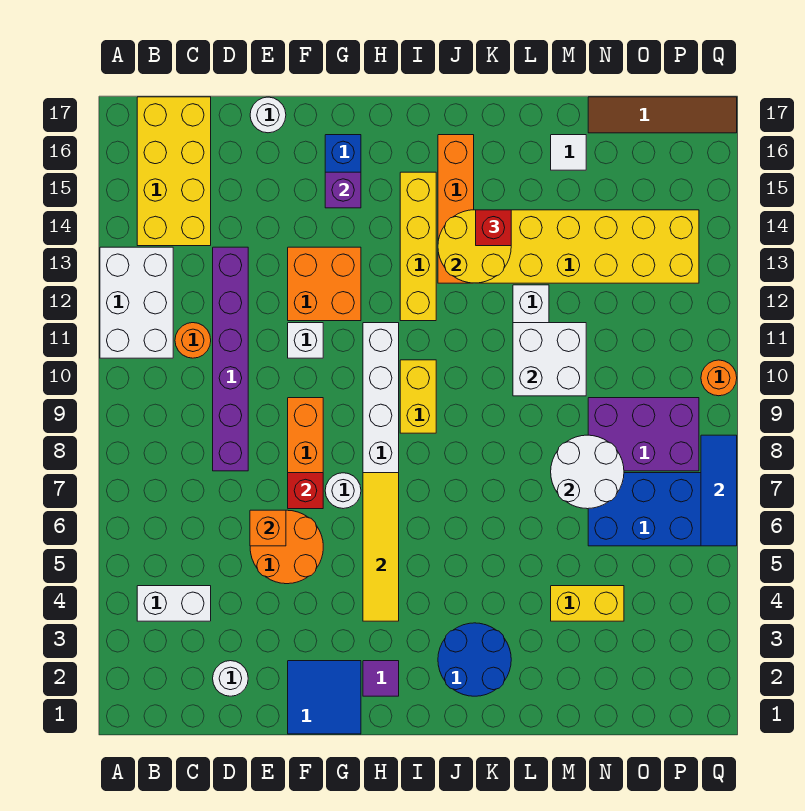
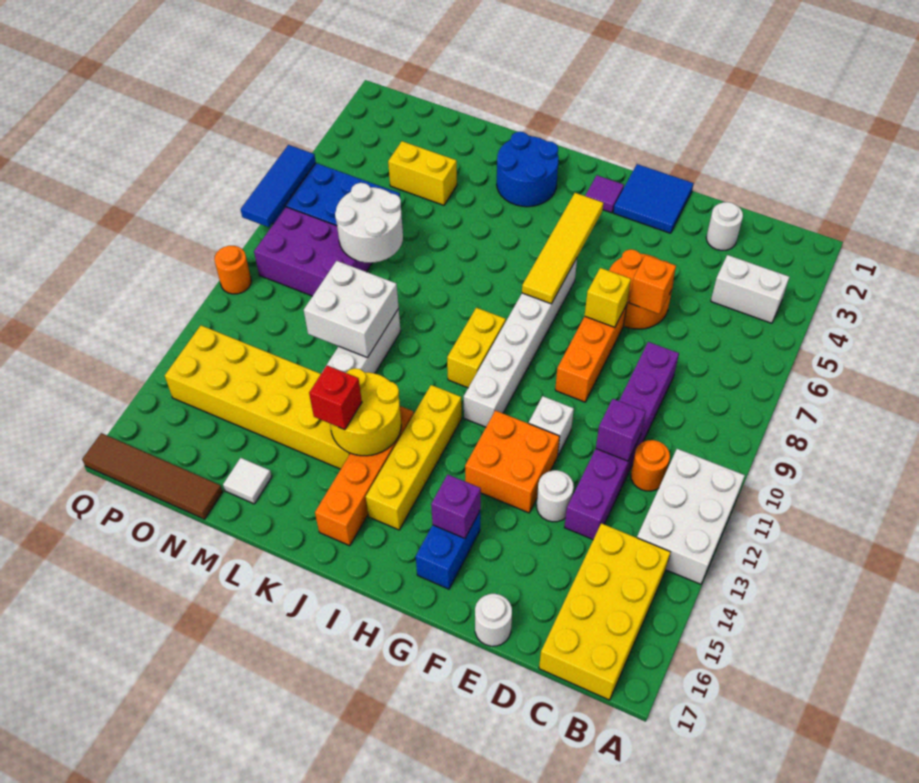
none -> purple brick D11 level 2
red brick F7 level 2 -> yellow brick F7 level 2
white round brick G7 level 1 -> white round brick E13 level 1

